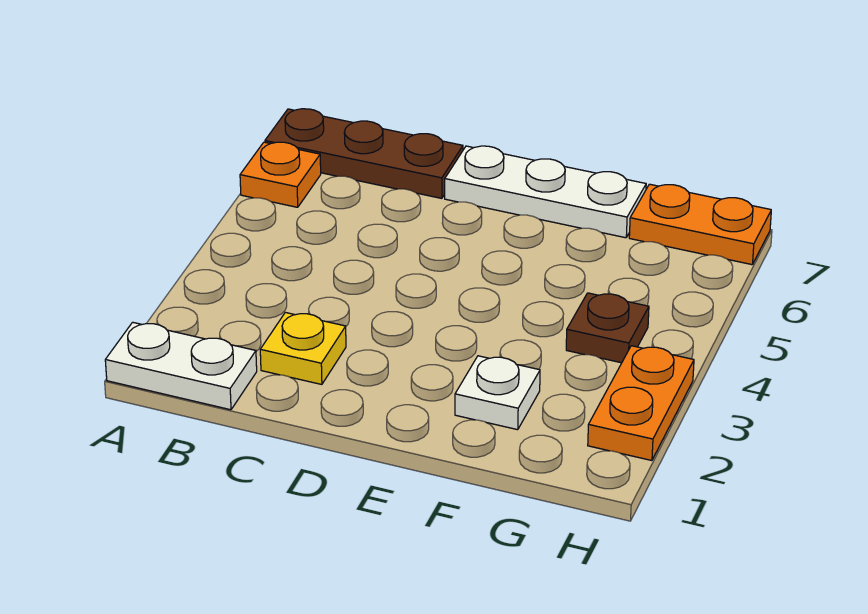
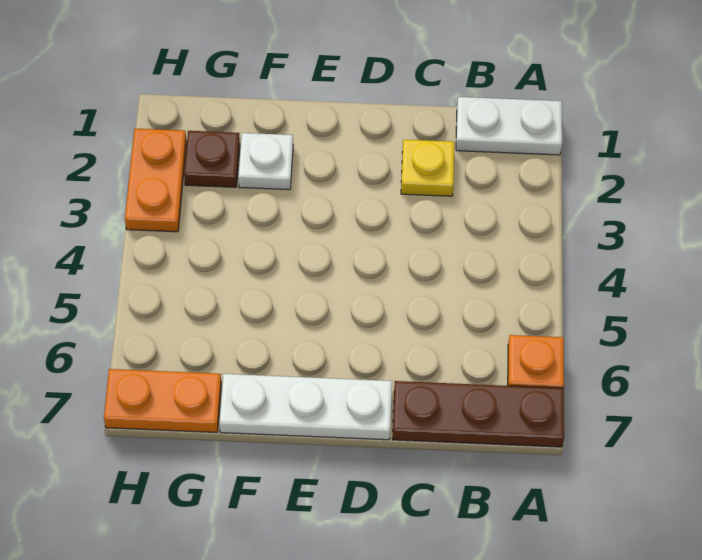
brown plate G4 level 1 -> brown plate G2 level 1

